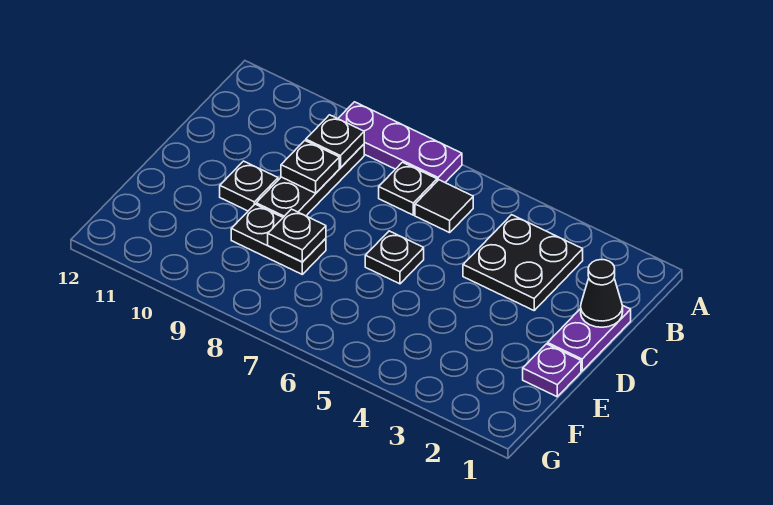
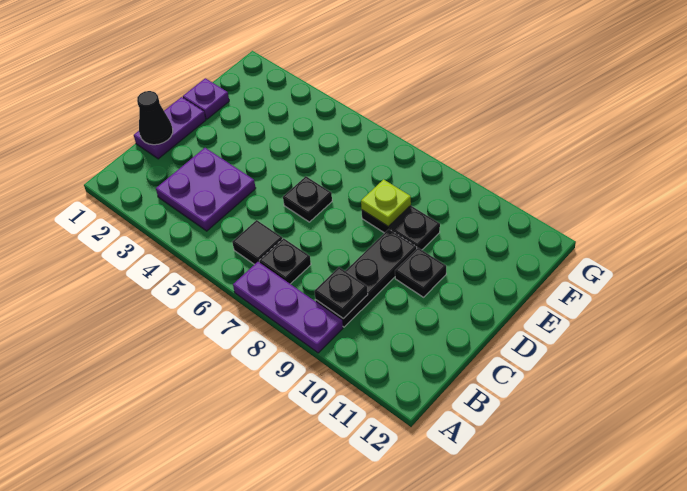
black plate B3:C4 level 1 -> purple plate B3:C4 level 1
black plate C9 level 2 -> none
black plate E8 level 2 -> lime plate E8 level 2

